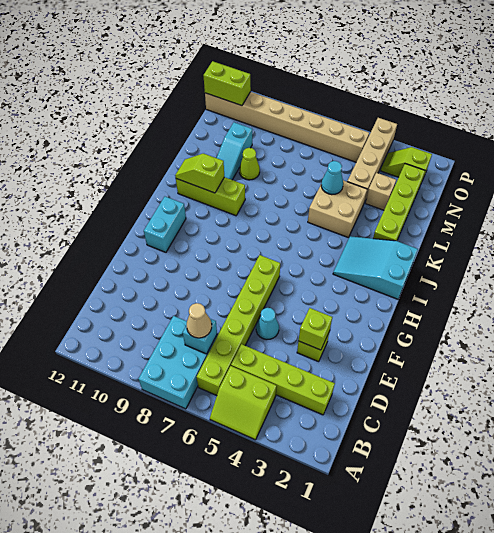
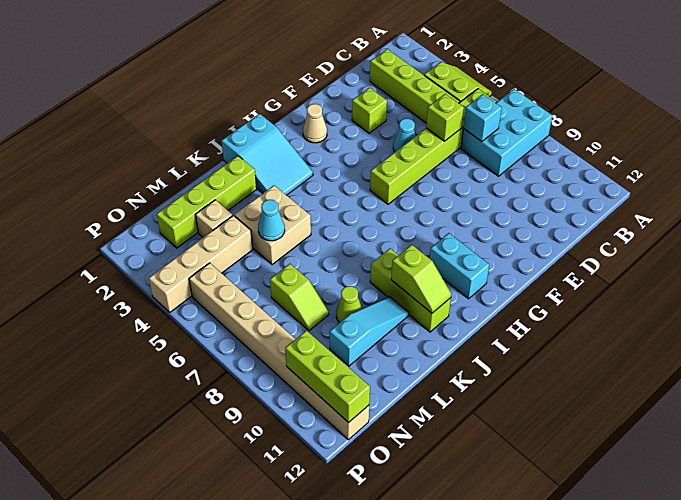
tan cone C7 level 3 -> tan cone G2 level 1
lime brick E3 level 2 -> lime brick D6 level 2
cyan brick G11:H11 level 1 -> cyan brick H10:H11 level 1
lime slope O2:O3 level 1 top 2 -> lime slope M7:M8 level 1 top 7
lime brick O11:O12 level 2 -> lime brick O10:O12 level 2

